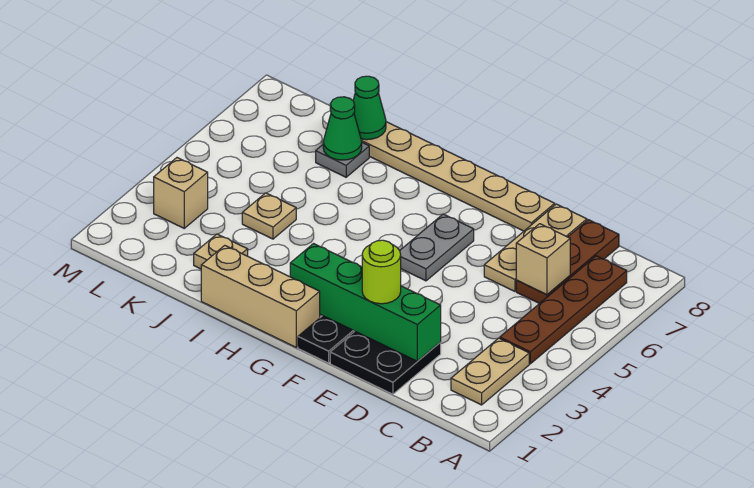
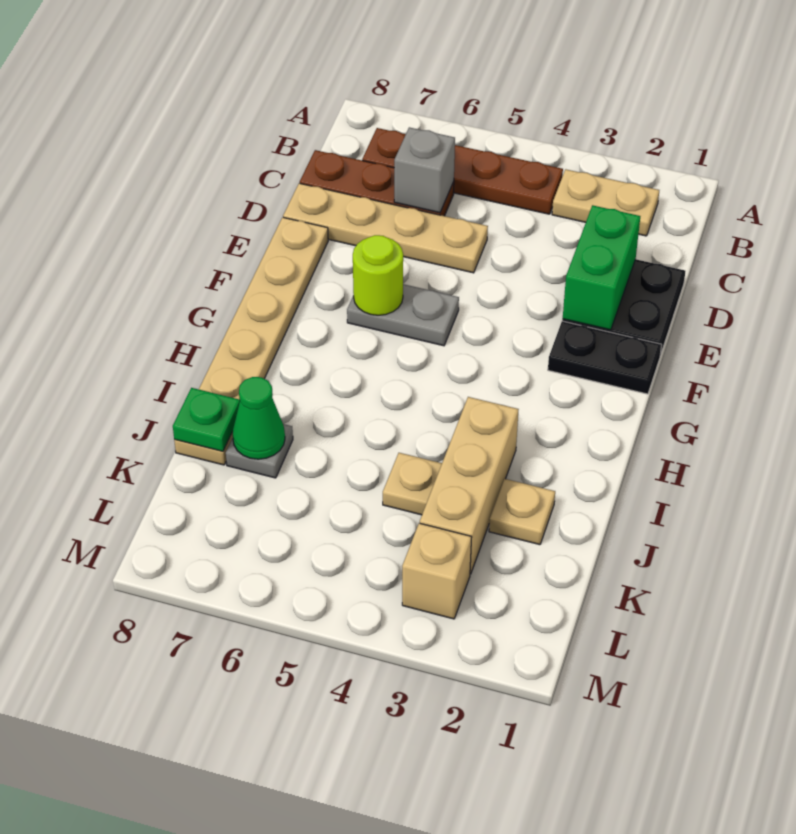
tan brick C6 level 2 -> grey brick C6 level 2
green brick D2:G2 level 2 -> green brick D2:E2 level 2
tan plate D6:D8 level 1 -> tan plate D5:D8 level 1
lime round brick E2 level 3 -> lime round brick F6 level 2
tan brick G1:I1 level 1 -> tan brick I3:K3 level 1
green cone J8 level 2 -> green plate J8 level 2

